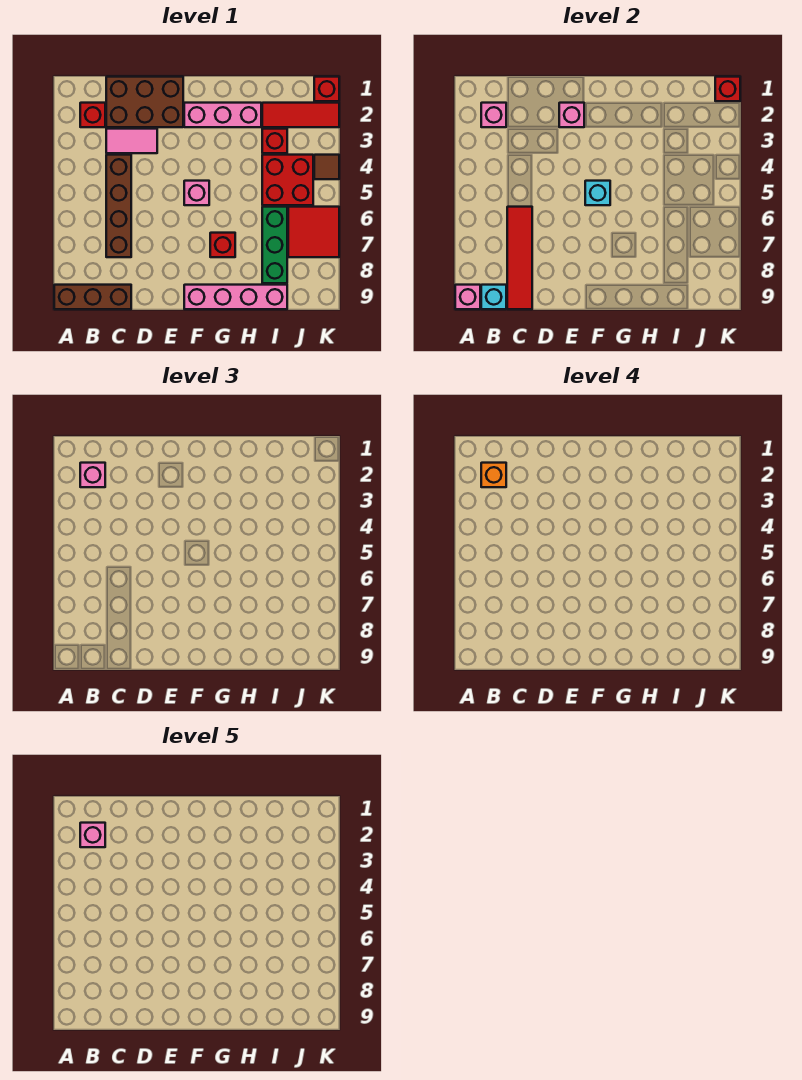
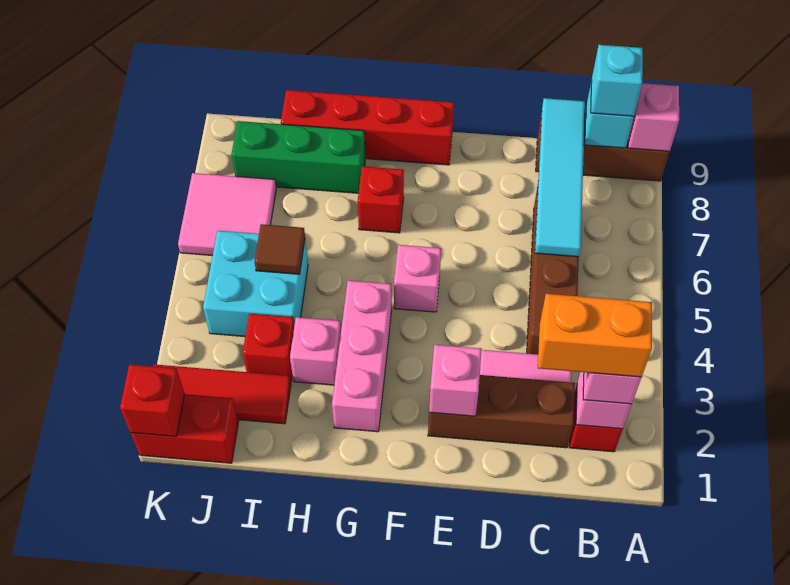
orange brick B2 level 4 -> orange brick B2:C2 level 4
pink brick B2 level 5 -> pink brick H3 level 1
brown brick C1:E2 level 1 -> brown brick C2:E2 level 1
red tile C6:C9 level 2 -> cyan tile C6:C9 level 2
pink brick F2:H2 level 1 -> pink brick G2:G4 level 1
cyan brick F5 level 2 -> cyan brick B9 level 3
pink brick F9:I9 level 1 -> red brick F9:I9 level 1
red brick I4:J5 level 1 -> cyan brick I4:J5 level 1
green brick I6:I8 level 1 -> green brick H8:J8 level 1
red tile J6:K7 level 1 -> pink tile J6:K7 level 1
red brick K1 level 1 -> red brick J1:K1 level 1
brown tile K4 level 1 -> brown tile I5 level 2

